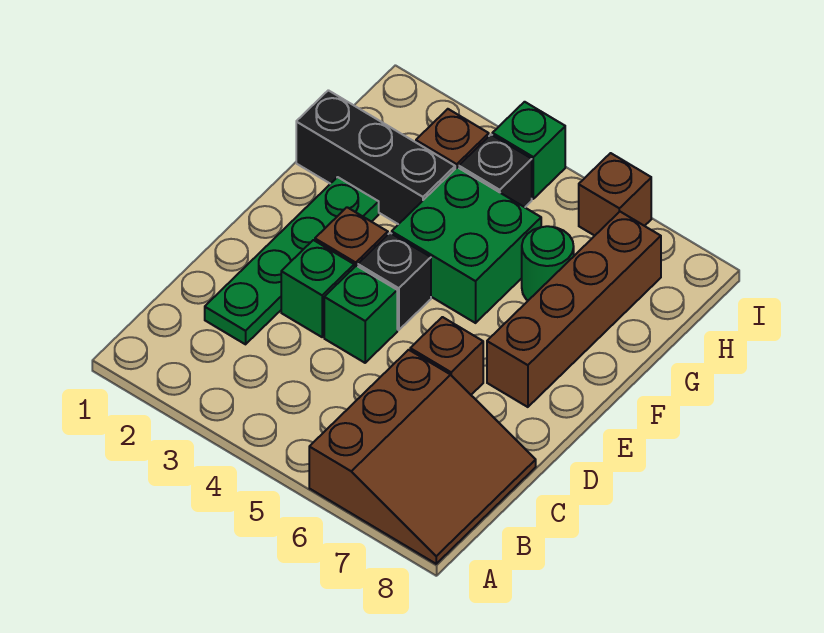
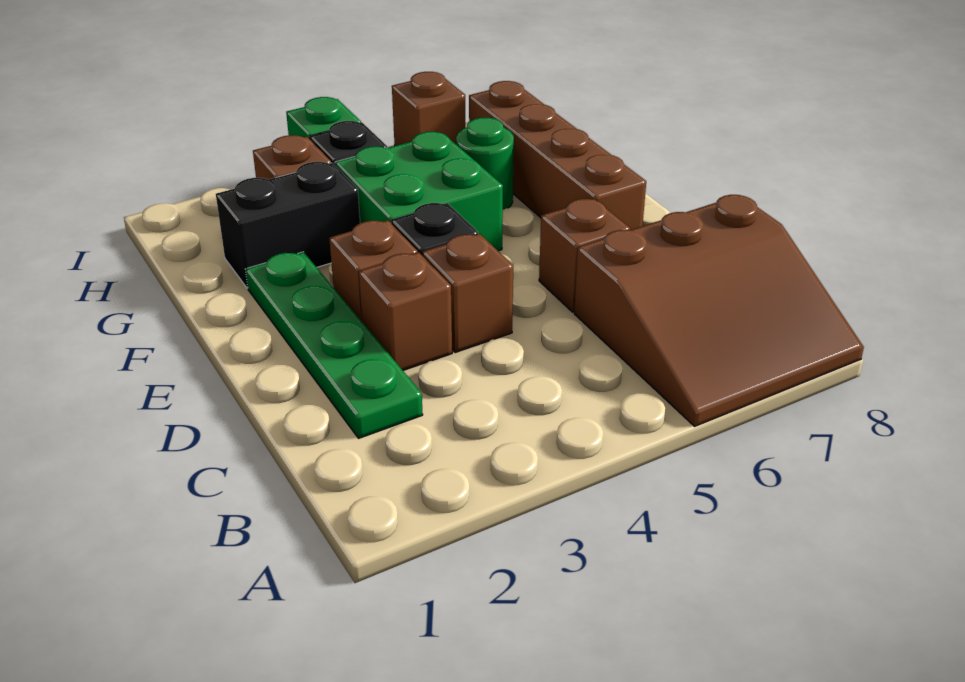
brown slope A6:C8 level 1 top 6 -> brown slope A6:C8 level 1 top C
green brick D3 level 1 -> brown brick D3 level 1
green brick D4 level 1 -> brown brick D4 level 1
black brick G1:G3 level 1 -> black brick G2:G3 level 1

